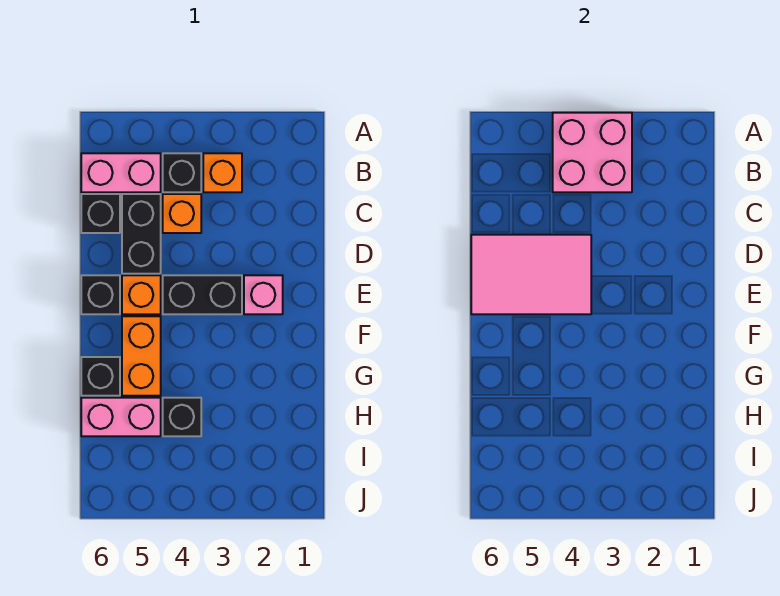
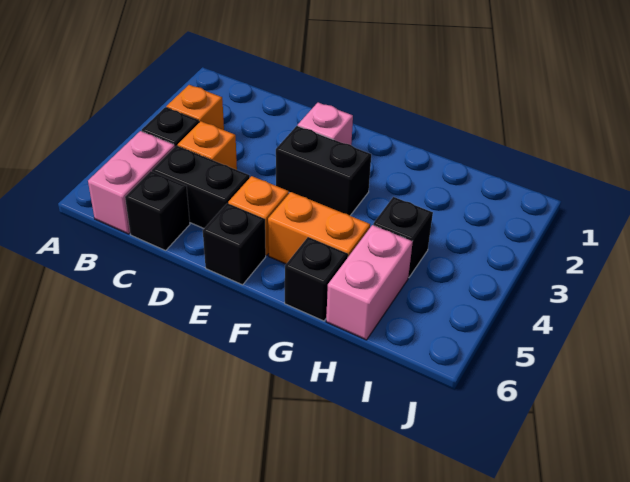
pink brick A3:B4 level 2 -> none
pink tile D4:E6 level 2 -> none
black brick E3:E4 level 1 -> black brick E3:F3 level 1

